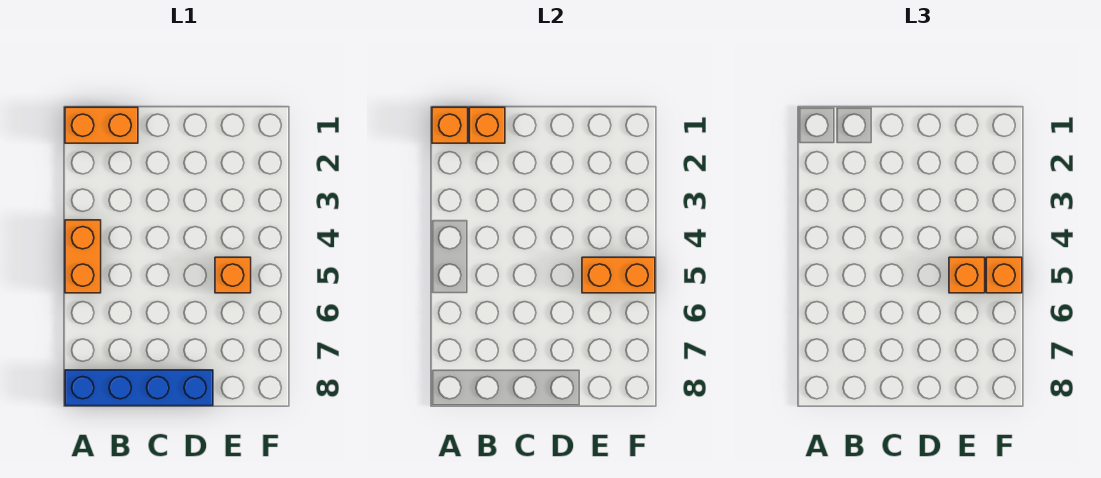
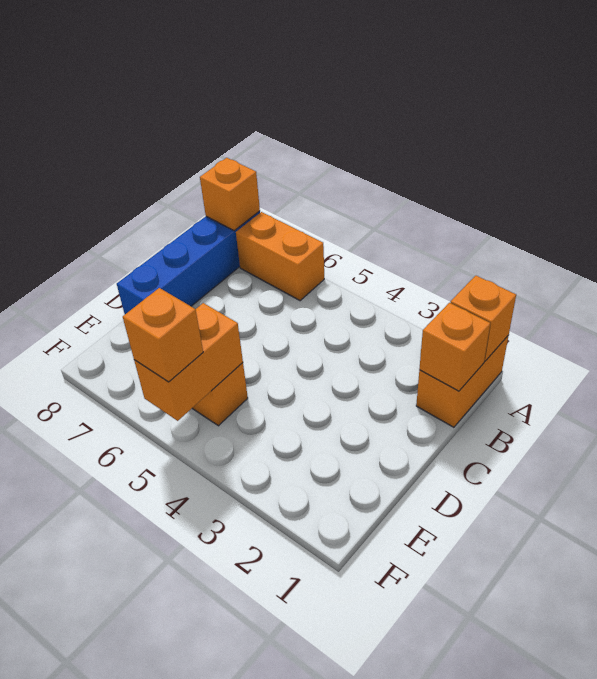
orange brick A4:A5 level 1 -> orange brick A6:A7 level 1
orange brick E5 level 3 -> orange brick A8 level 2

